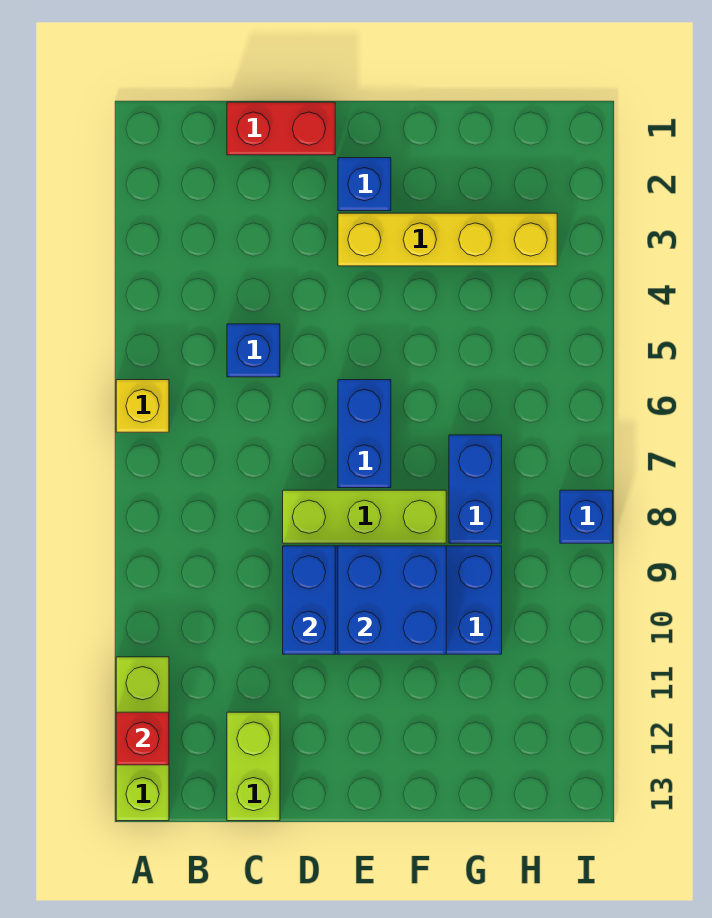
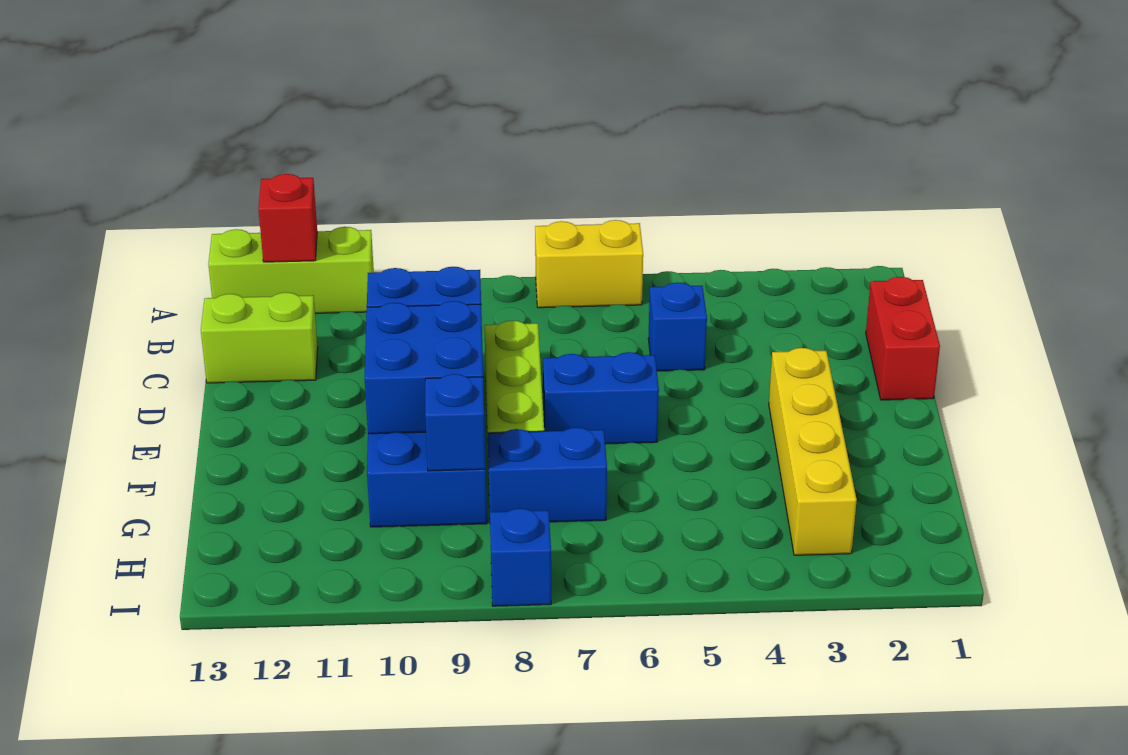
yellow brick A6 level 1 -> yellow brick A6:A7 level 1
blue brick E2 level 1 -> blue brick G9 level 2

